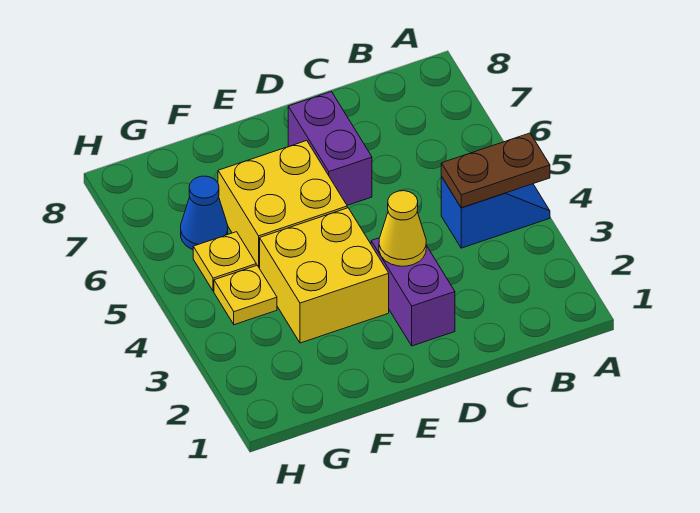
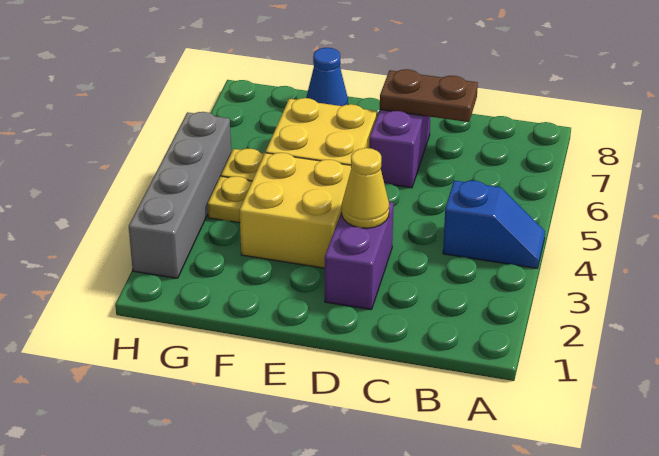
brown plate A4:B4 level 2 -> brown plate C7:D7 level 2
blue cone G6 level 1 -> blue cone F8 level 1
none -> grey brick H2:H5 level 1

